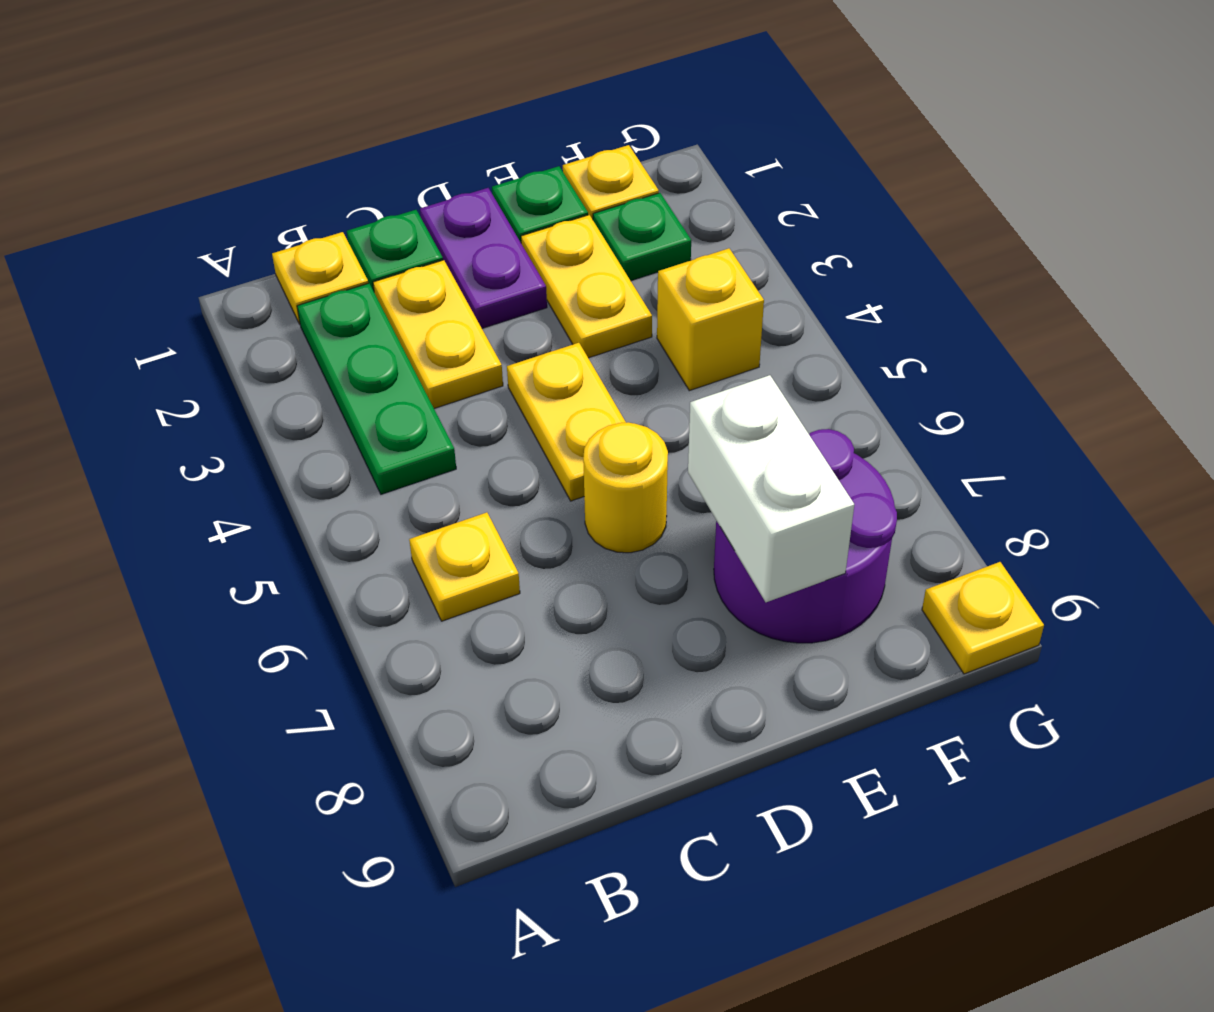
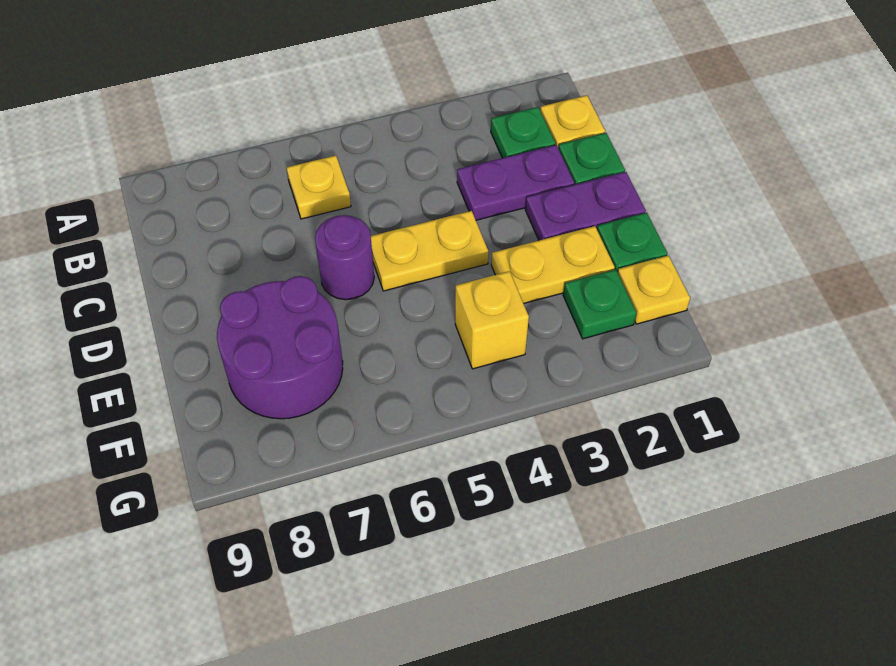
green plate B2:B4 level 1 -> green plate B2 level 1
yellow plate C2:C3 level 1 -> purple plate C2:C3 level 1
yellow round brick D6 level 1 -> purple round brick D6 level 1
white brick E7:E8 level 2 -> none
yellow plate G9 level 1 -> none

